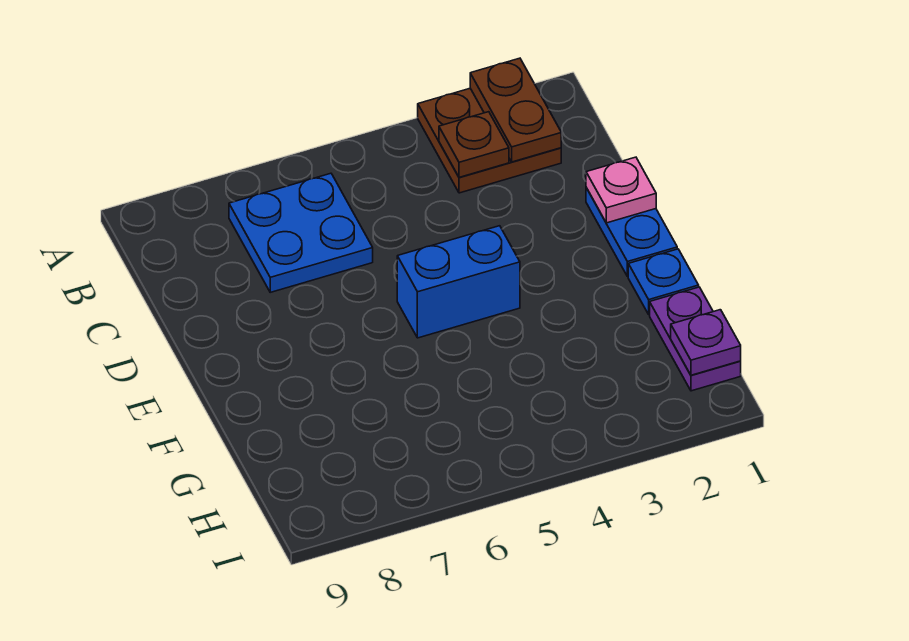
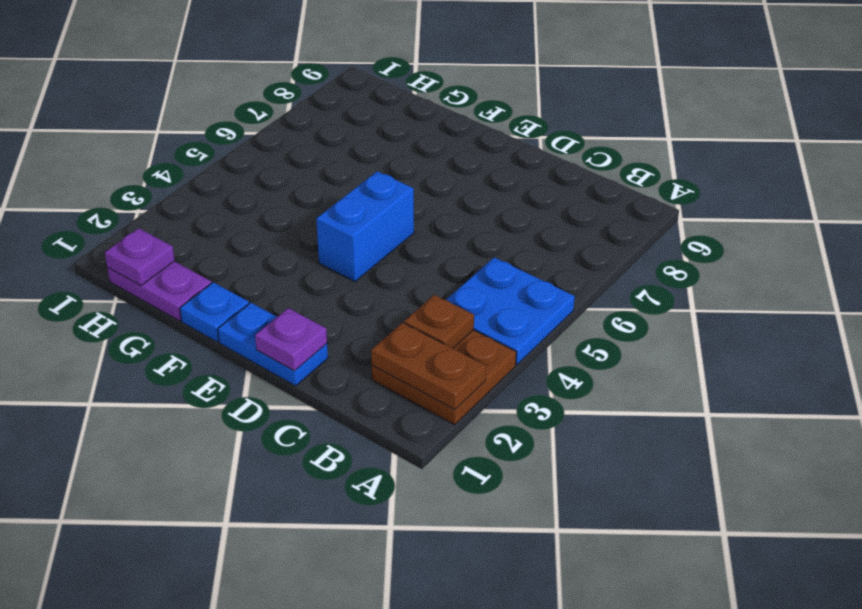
blue plate B6:C7 level 1 -> blue plate A4:B5 level 1
pink plate D1 level 2 -> purple plate D1 level 2

